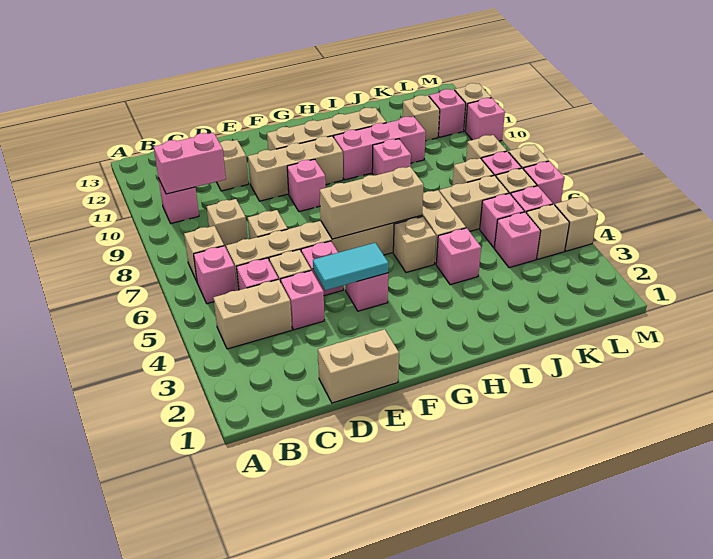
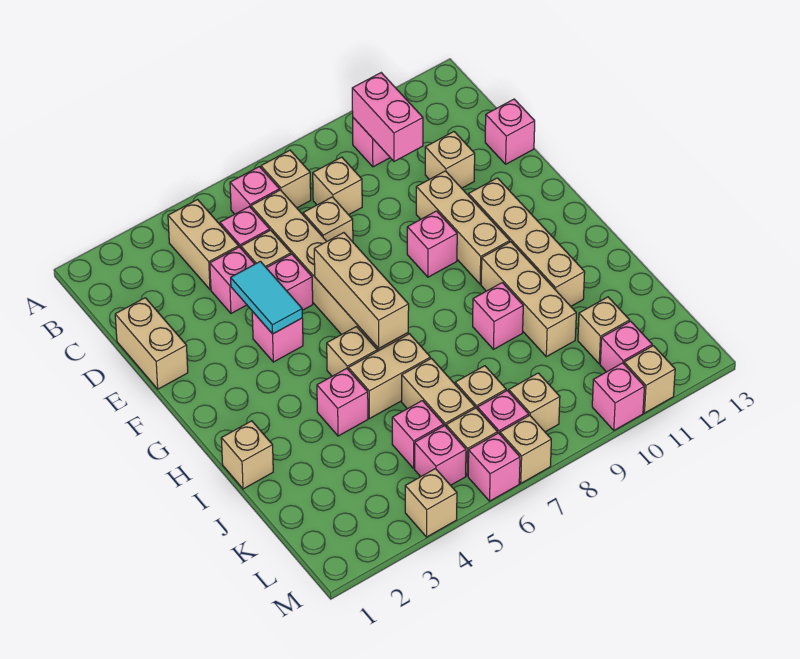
pink brick H10:J10 level 1 -> tan brick H10:J10 level 1
pink brick K4 level 1 -> pink brick D13 level 1
tan brick L4 level 1 -> tan brick I1 level 1

